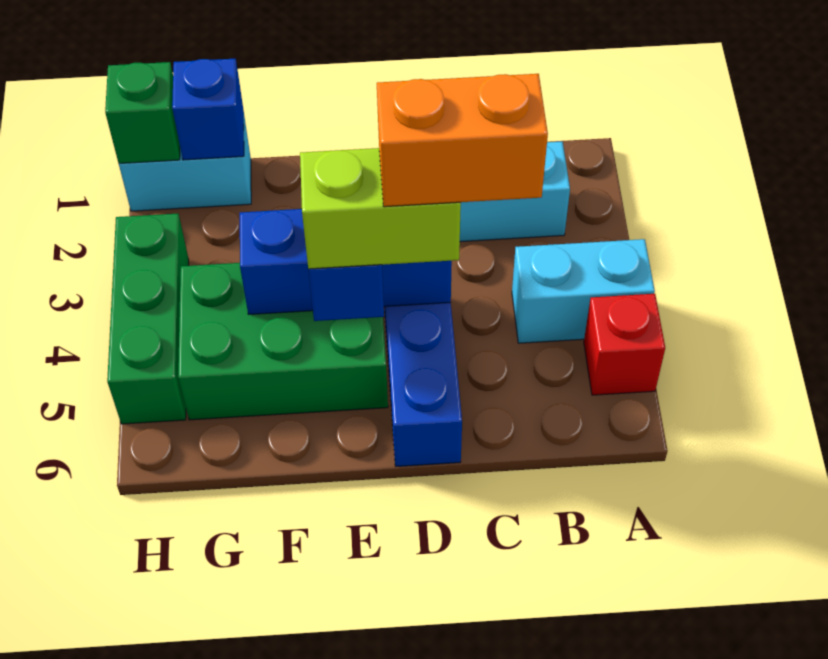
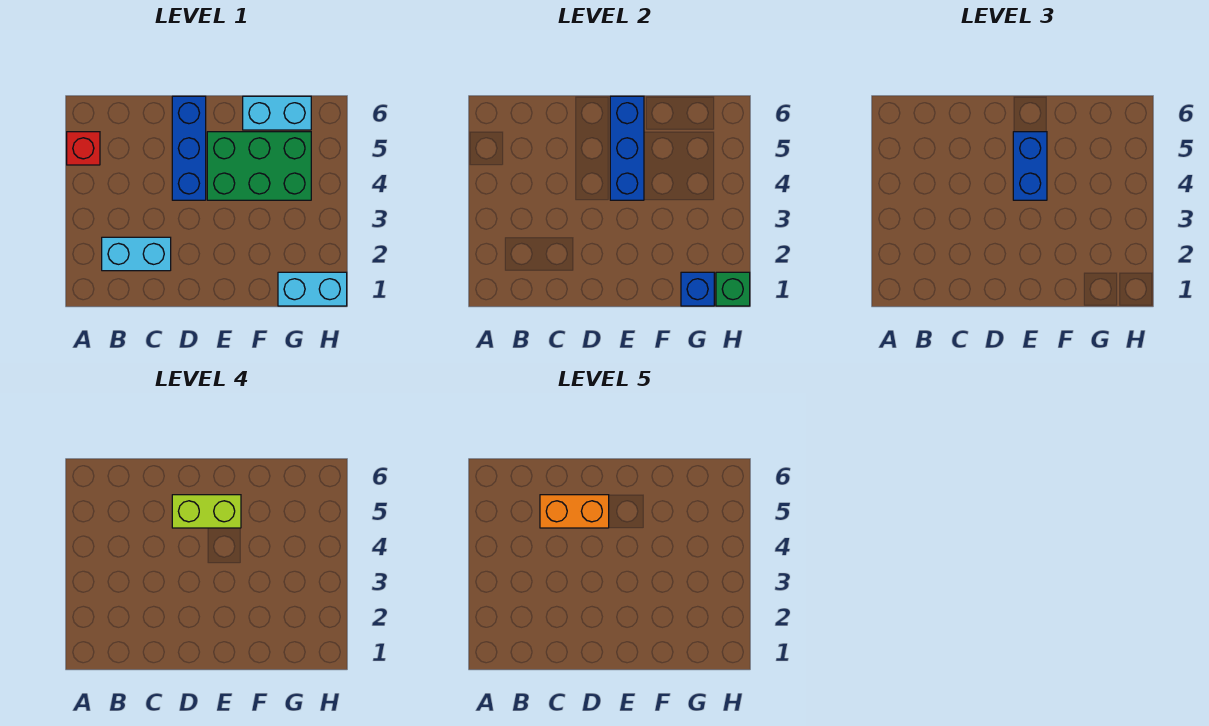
cyan brick A4:B4 level 1 -> cyan brick F6:G6 level 1
blue brick D4:F4 level 2 -> blue brick E4:E6 level 2
green brick H3:H5 level 1 -> none

